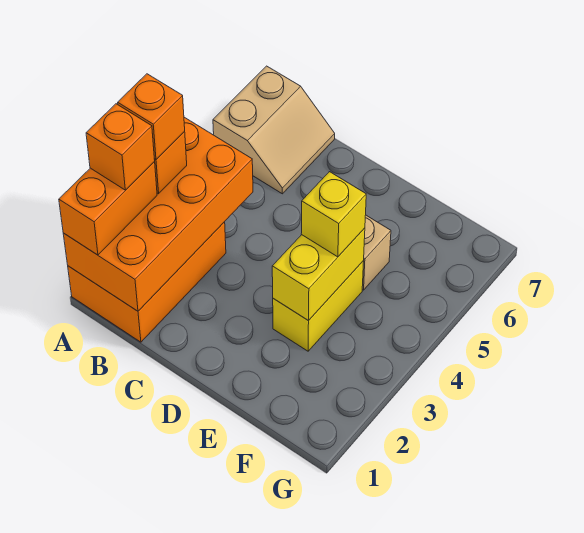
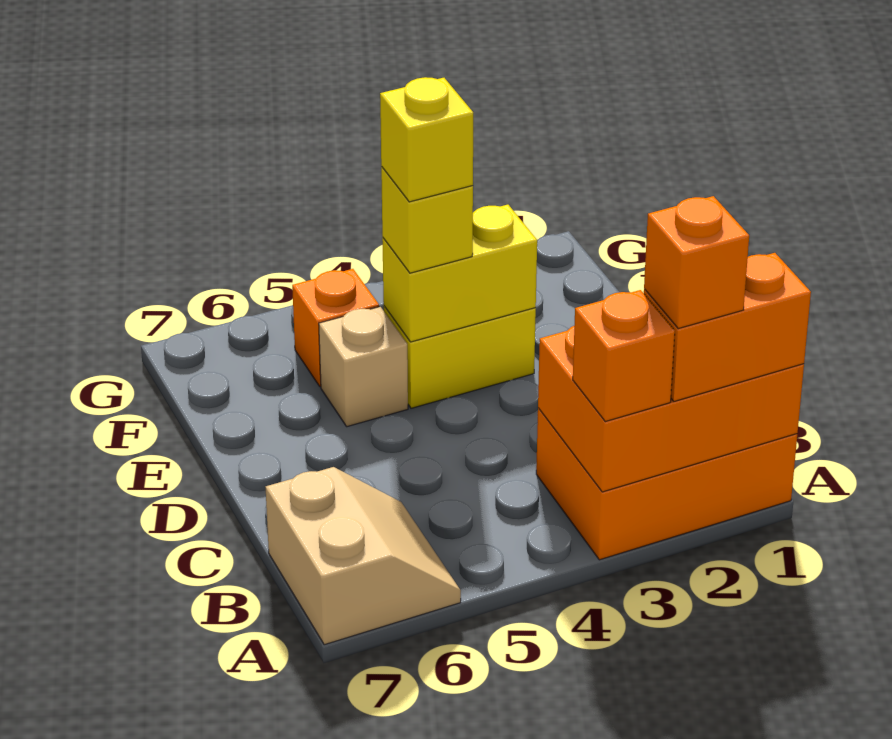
orange brick A1:B4 level 2 -> orange brick A1:B3 level 2
orange brick A3 level 4 -> orange brick F5 level 1
tan slope A6:B7 level 1 top A -> tan slope A6:B7 level 1 top 7
none -> yellow brick E4 level 4

